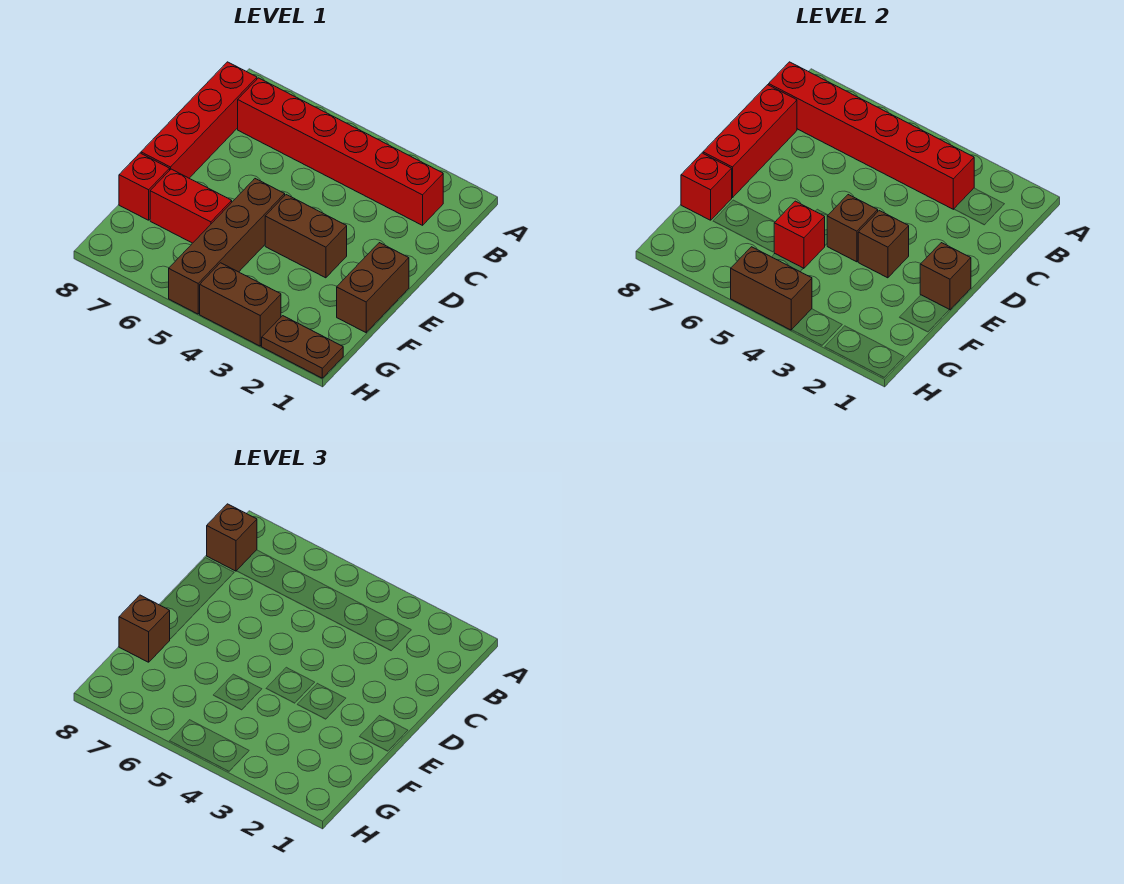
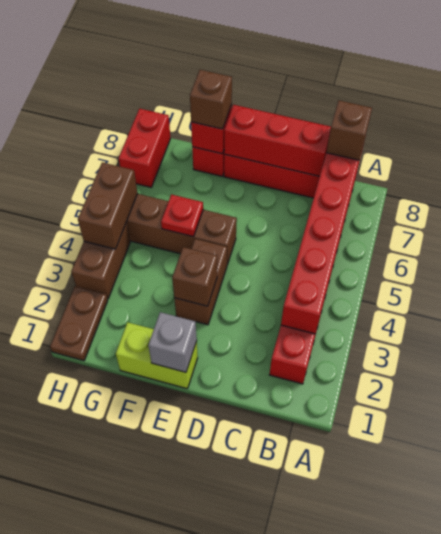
brown brick E1:F1 level 1 -> lime brick E1:F1 level 1
brown brick E1 level 2 -> grey brick E1 level 2
brown brick E4 level 2 -> none
red brick F5 level 2 -> red plate F5 level 2
red brick F6:F7 level 1 -> red brick H7:H8 level 1

